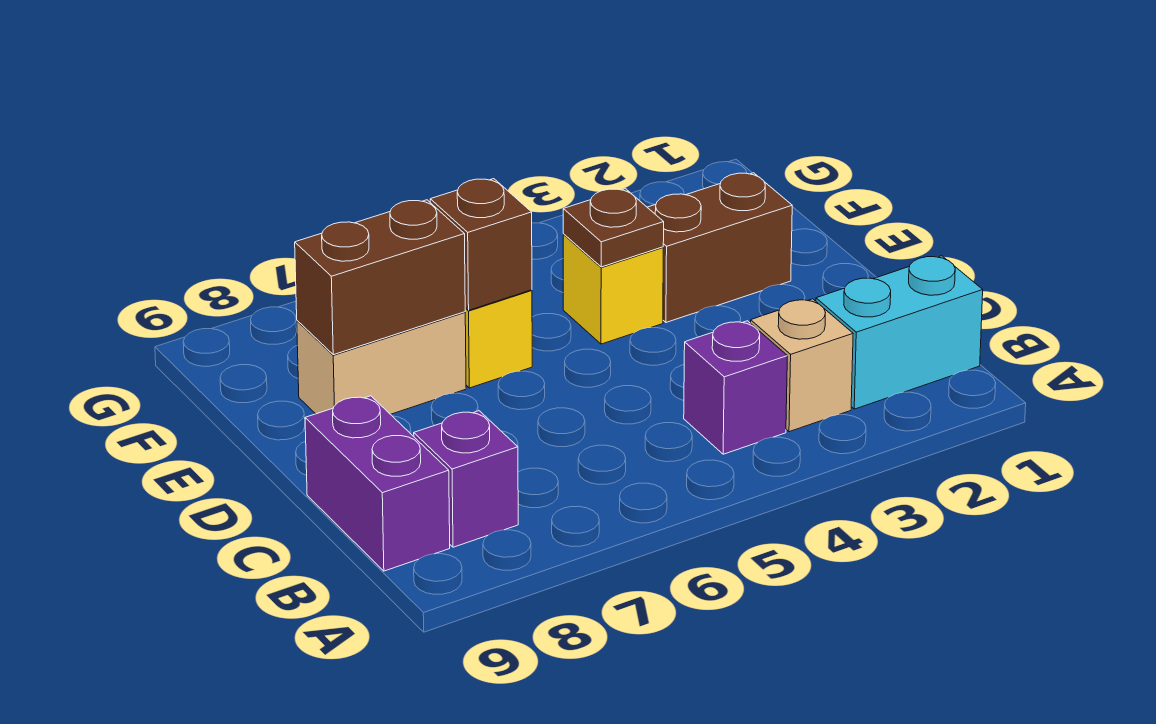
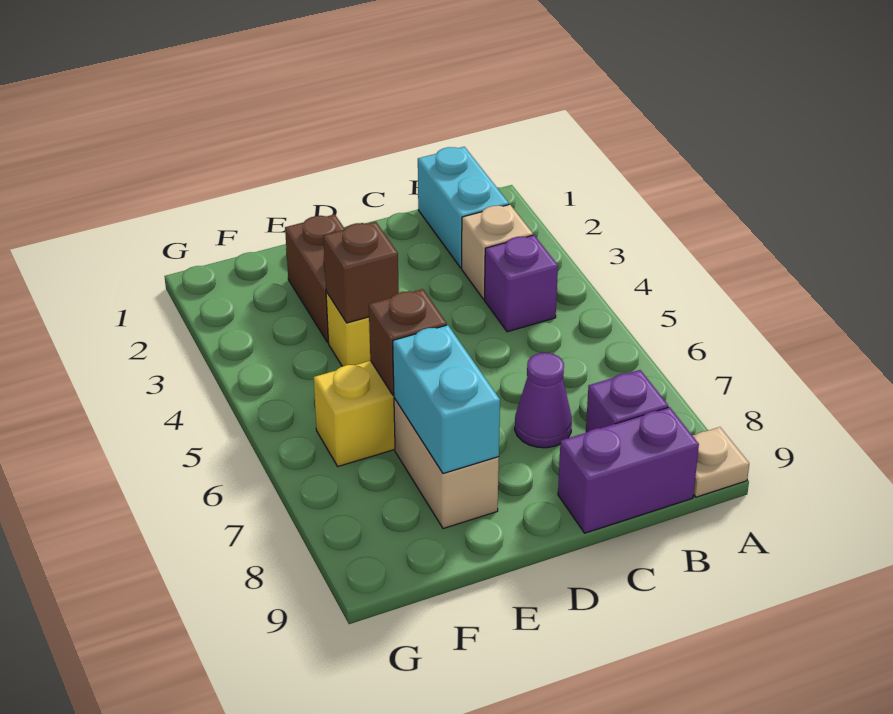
none -> tan plate A9 level 1
none -> purple cone C7 level 1
brown plate E4 level 2 -> brown brick E4 level 2
brown brick E7:E8 level 2 -> cyan brick E7:E8 level 2

